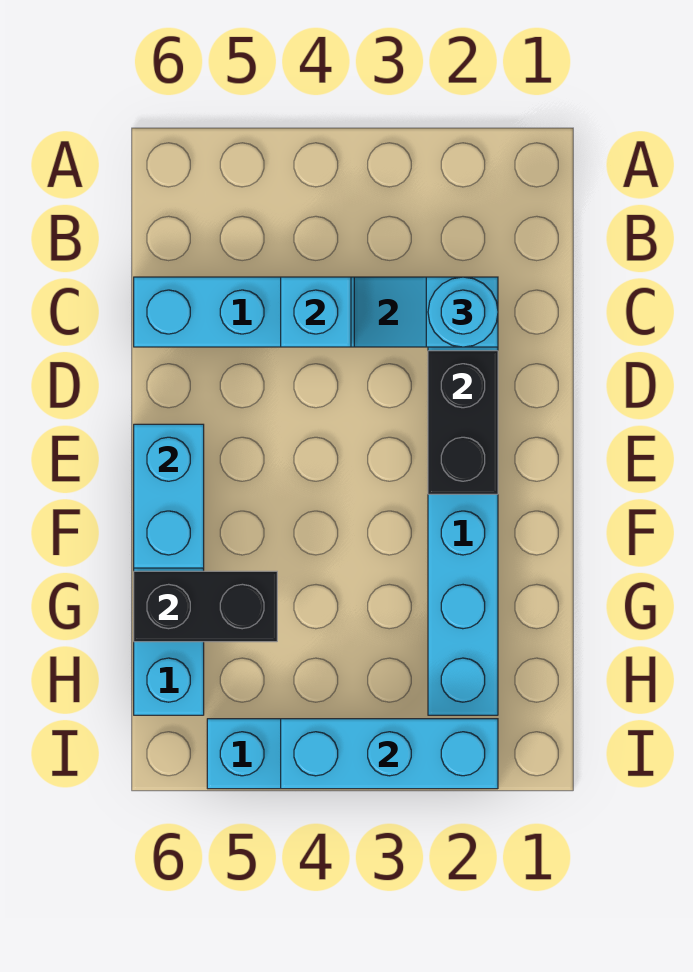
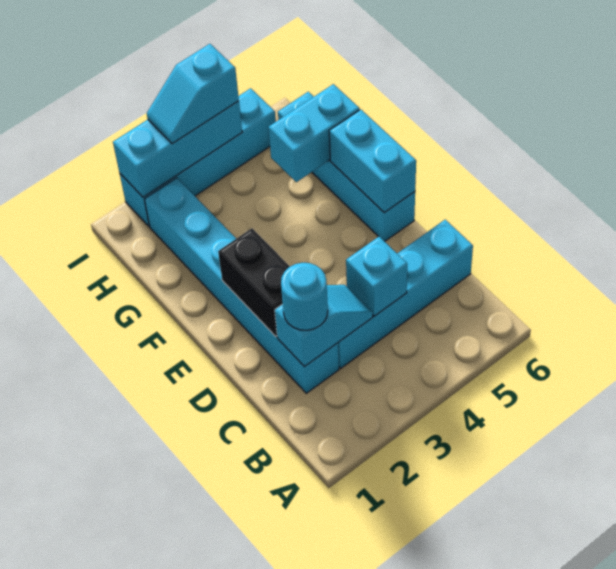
black brick G5:G6 level 2 -> cyan brick G5:G6 level 2
none -> cyan slope I3:I4 level 3 top 4

